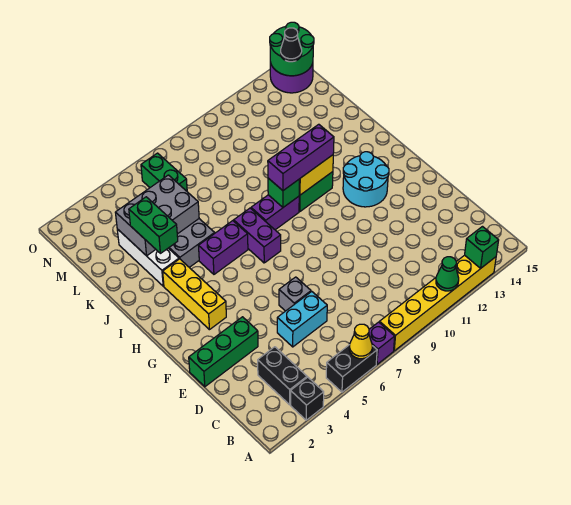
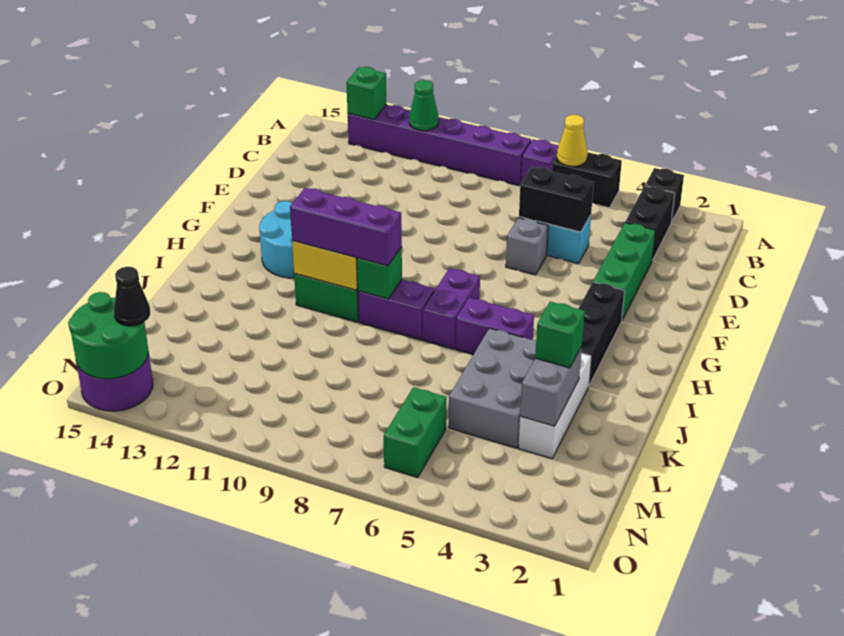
yellow brick A8:A13 level 1 -> purple brick A8:A13 level 1
none -> black brick D5:D6 level 2
green brick E1:E3 level 1 -> green brick D3:F3 level 1
yellow brick G3:I3 level 1 -> black brick G3:I3 level 1
green brick J3:K3 level 3 -> green brick K3 level 3
grey brick K3:L5 level 2 -> grey brick K3:L3 level 2

